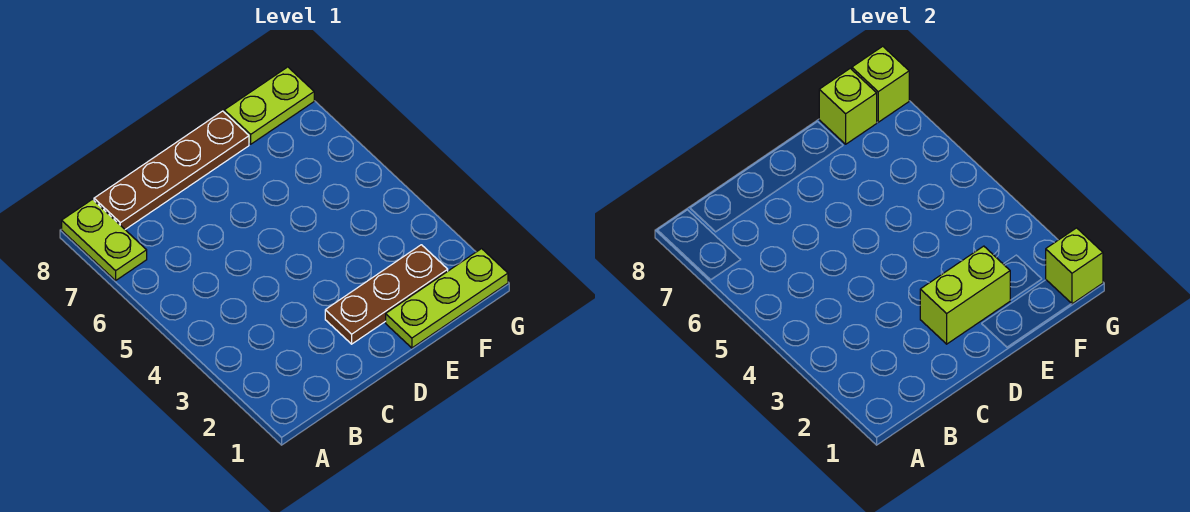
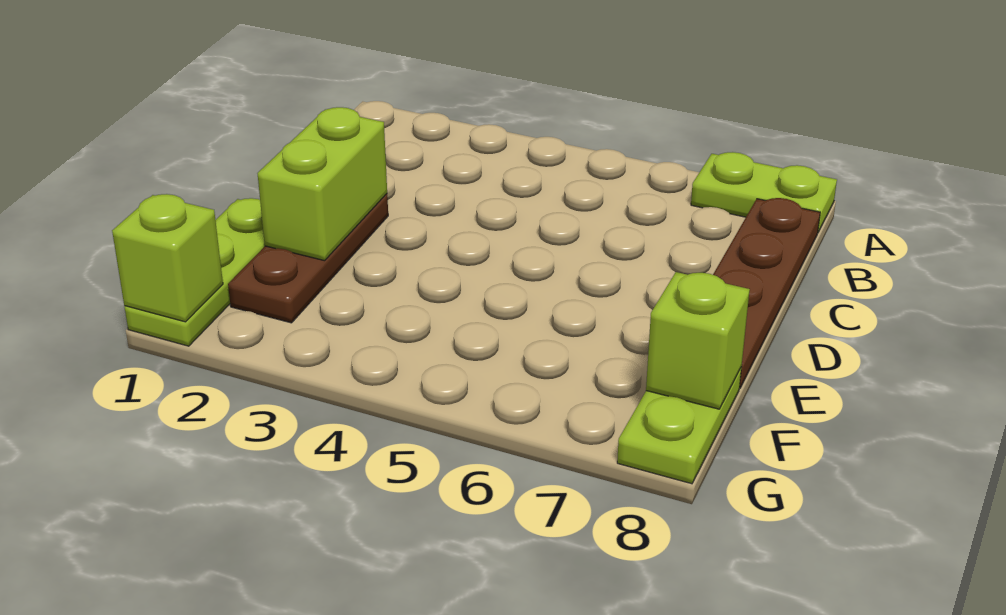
lime brick G8 level 2 -> none

